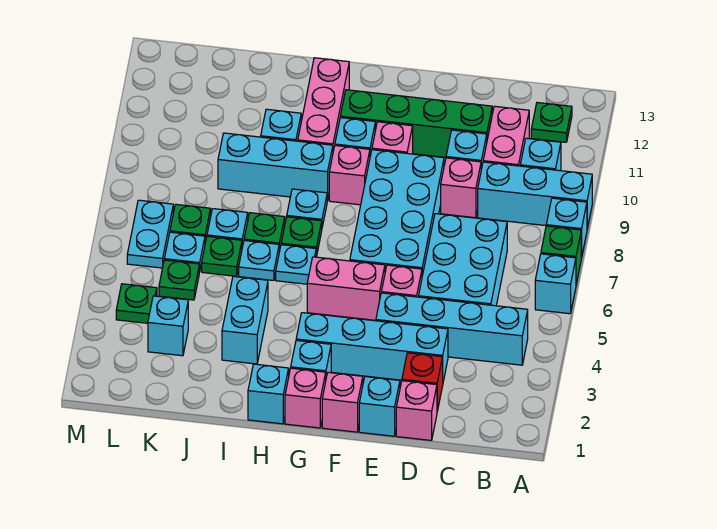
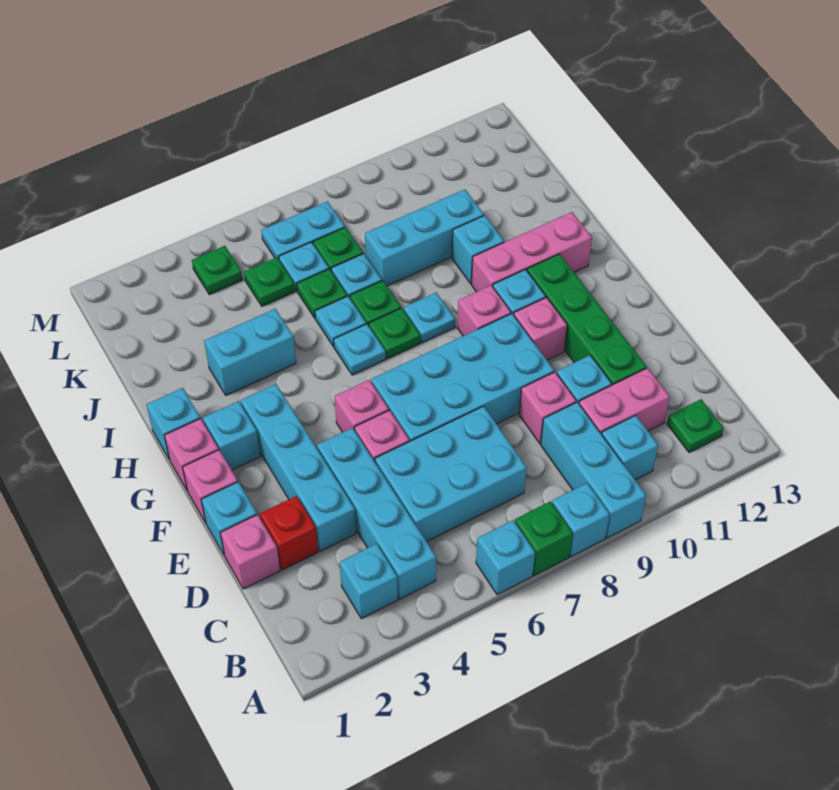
pink brick F5:G5 level 1 -> pink brick F5 level 1
cyan brick H9:J9 level 1 -> cyan brick J8:J10 level 1
cyan brick K3 level 1 -> cyan brick B3 level 1

